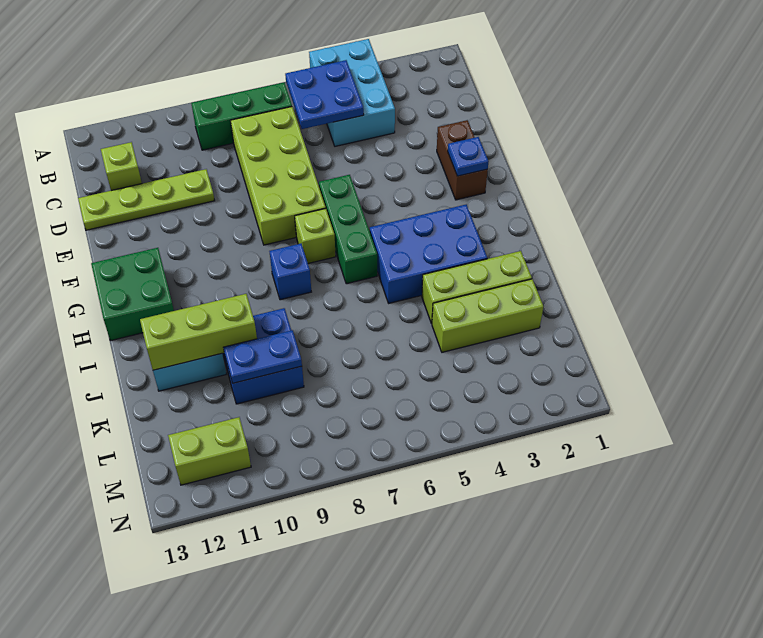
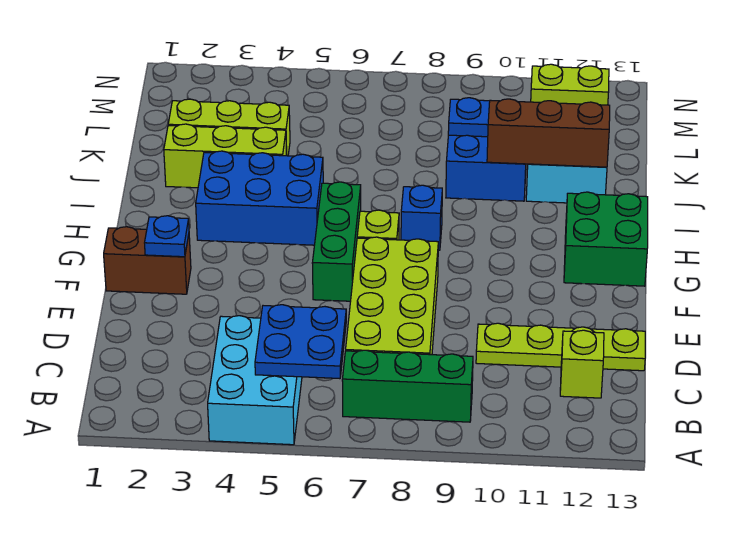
brown brick E2:F2 level 1 -> brown brick F1:F2 level 1
lime brick J10:J12 level 2 -> brown brick J10:J12 level 2

